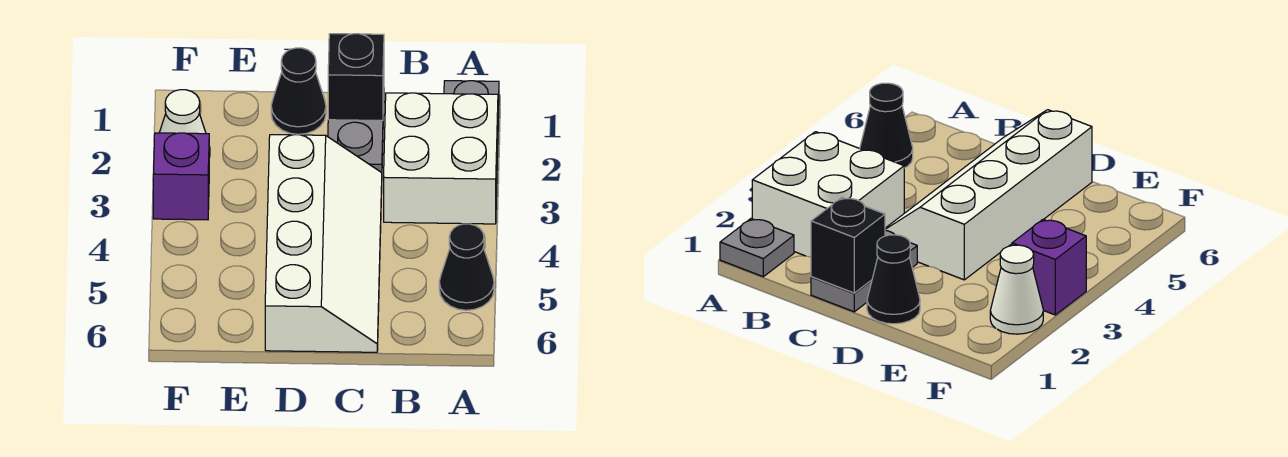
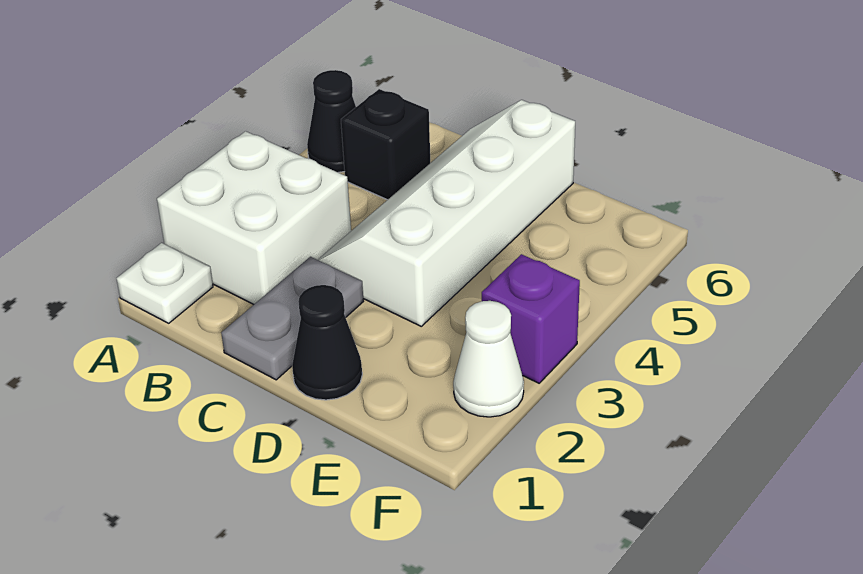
grey plate A1 level 1 -> white plate A1 level 1
black brick C1 level 2 -> black brick B5 level 1

